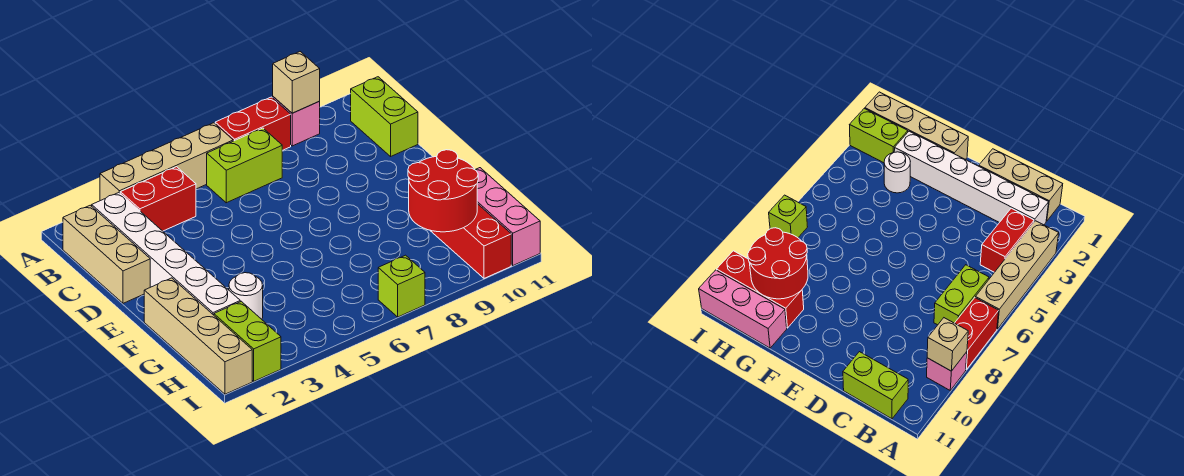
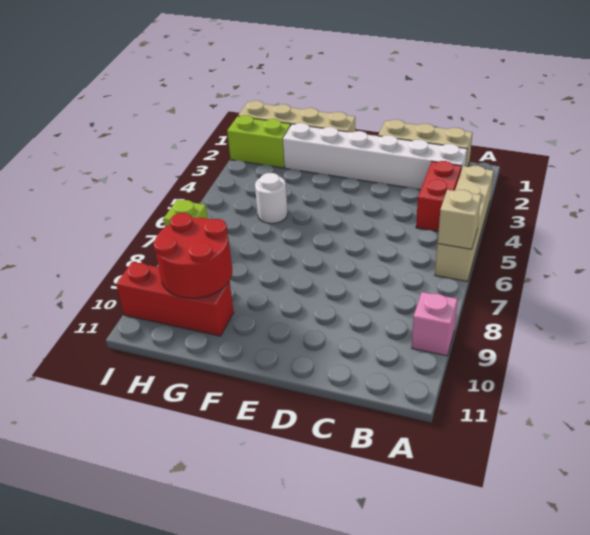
red brick A7:A8 level 1 -> none
tan brick A9 level 2 -> tan brick A6 level 2
lime brick B6:B7 level 1 -> none
lime brick B11:C11 level 1 -> none
white round brick G3 level 1 -> white round brick G5 level 1
pink brick G11:I11 level 1 -> none

